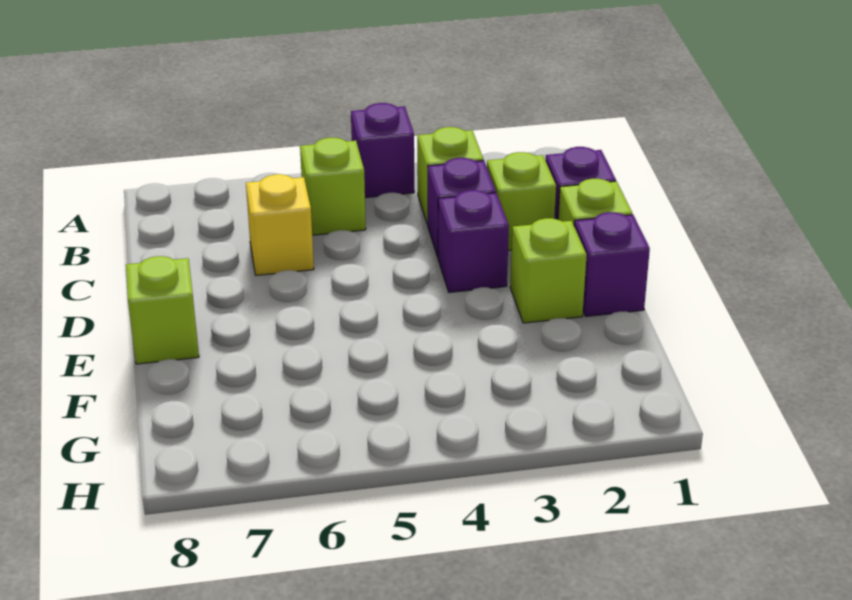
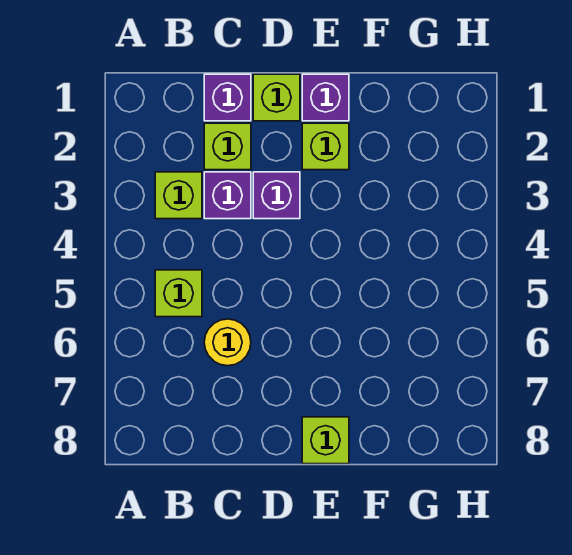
purple brick A4 level 1 -> none
yellow brick C6 level 1 -> yellow round brick C6 level 1

